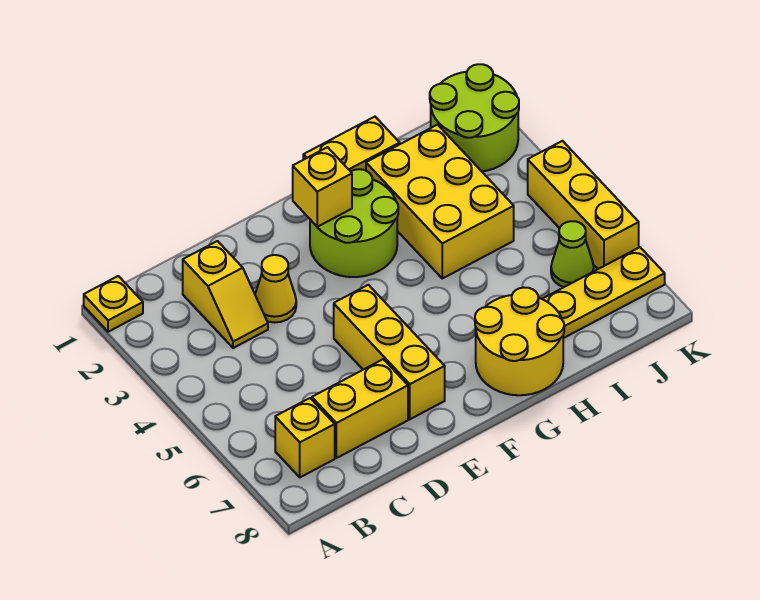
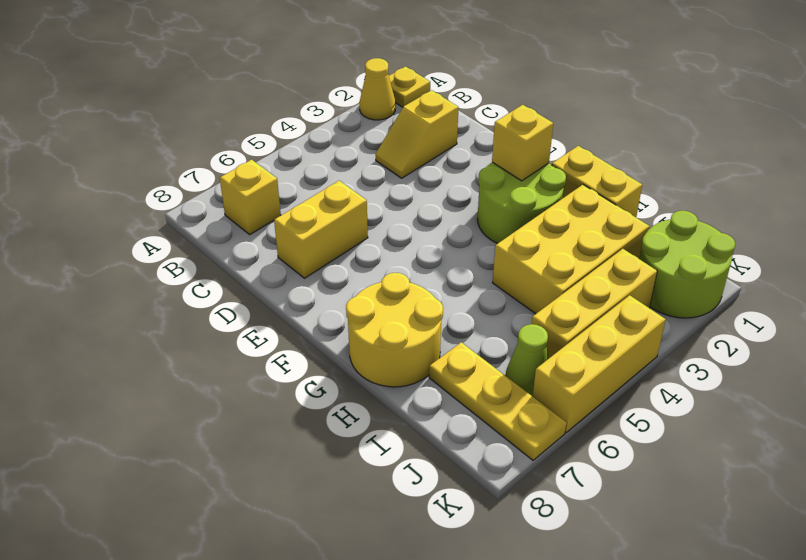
yellow brick C7:D7 level 1 -> yellow brick D6:D7 level 1
yellow cone D3 level 1 -> yellow cone A2 level 1
yellow brick E5:E7 level 1 -> yellow brick J3:J5 level 1

